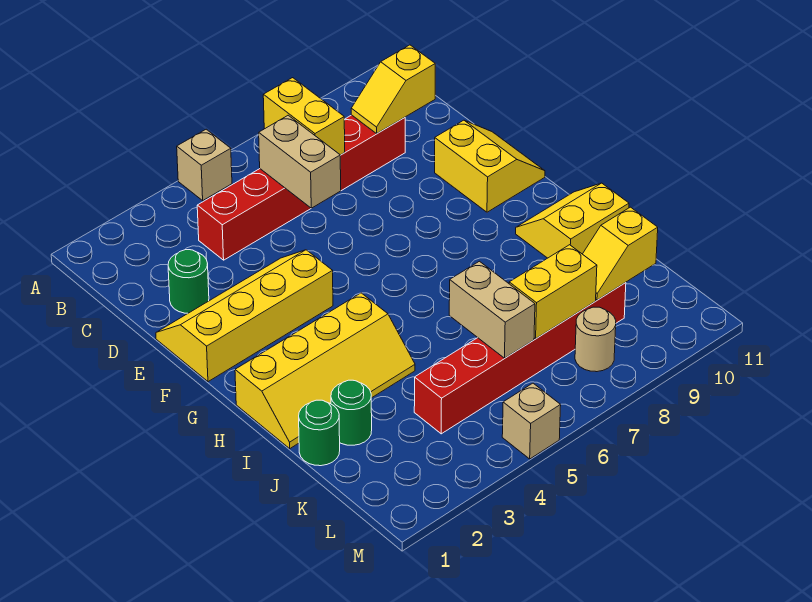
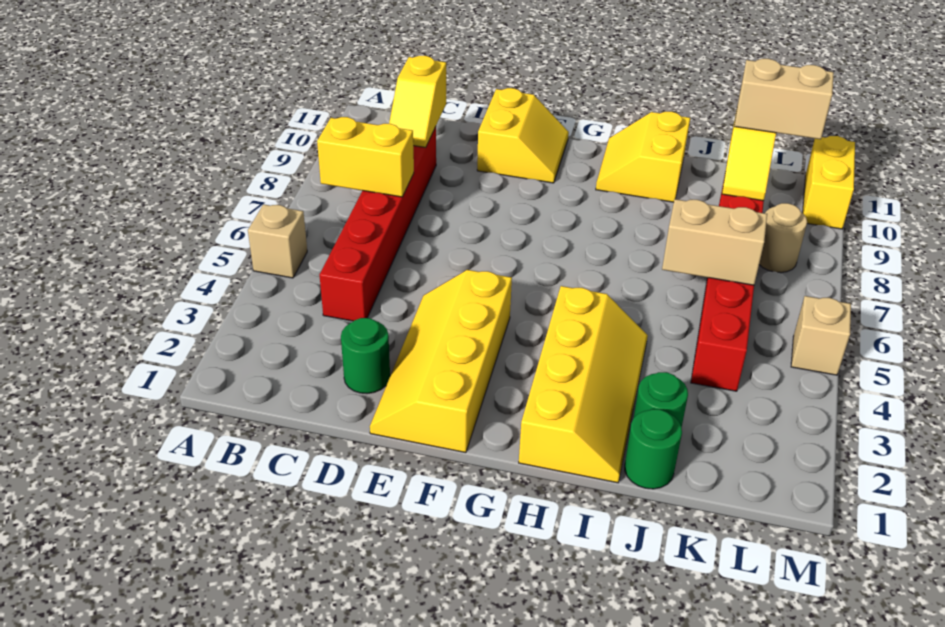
tan brick C6:D6 level 2 -> tan brick K10:L10 level 3
yellow slope E10:F11 level 1 top 10 -> yellow slope E10:F11 level 1 top E
yellow brick K7:K8 level 2 -> yellow brick M10:M11 level 1

